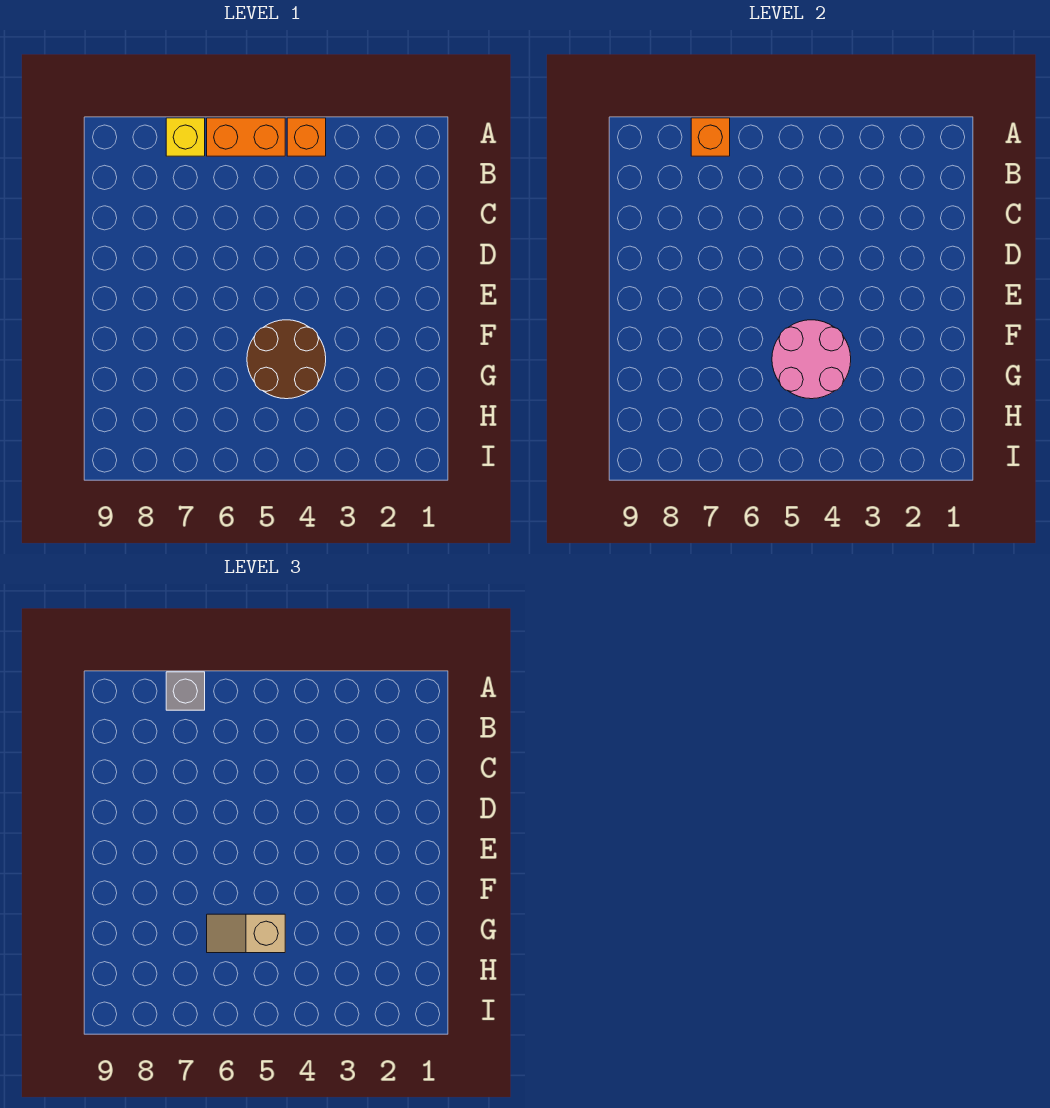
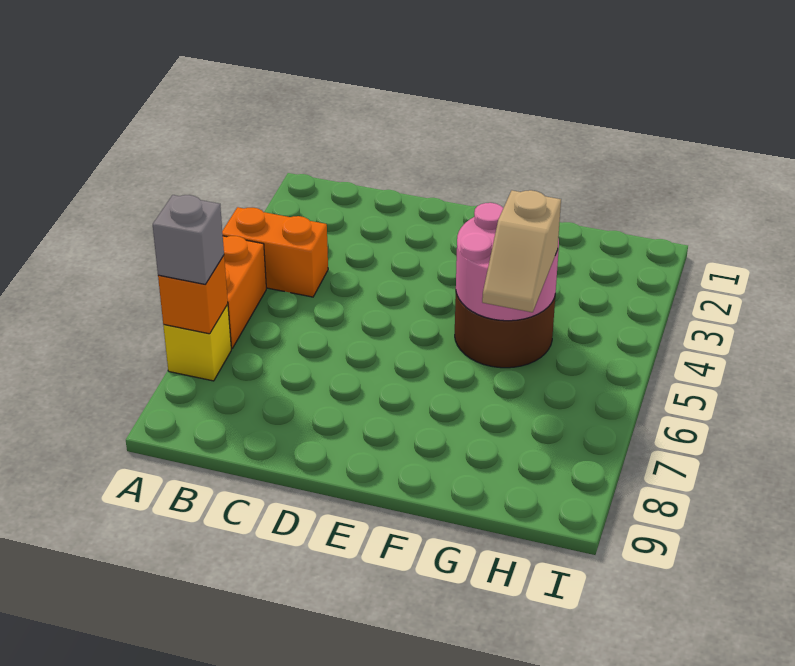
orange brick A4 level 1 -> orange brick A4:B4 level 1

